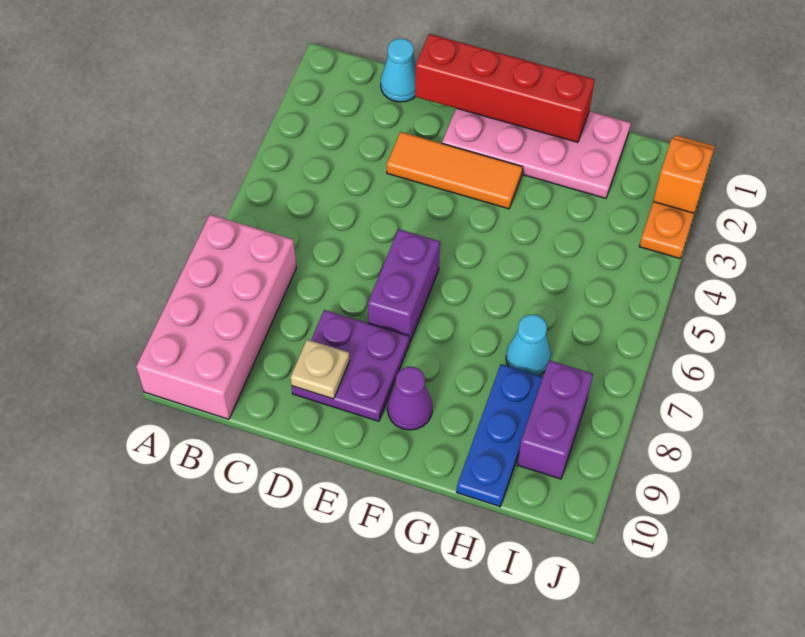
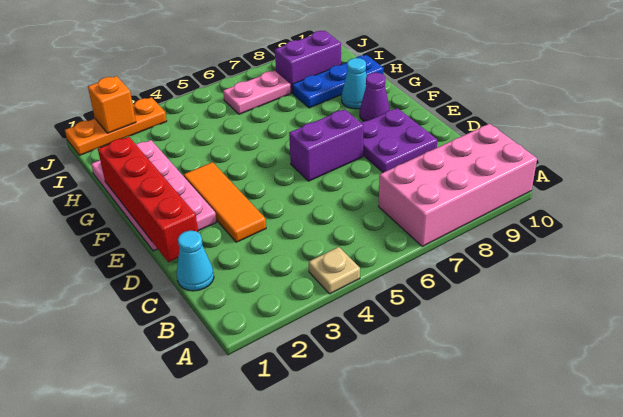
tan plate D9 level 2 -> tan plate A4 level 1
cyan cone H7 level 1 -> cyan cone G9 level 1
none -> pink plate I6:I7 level 1

